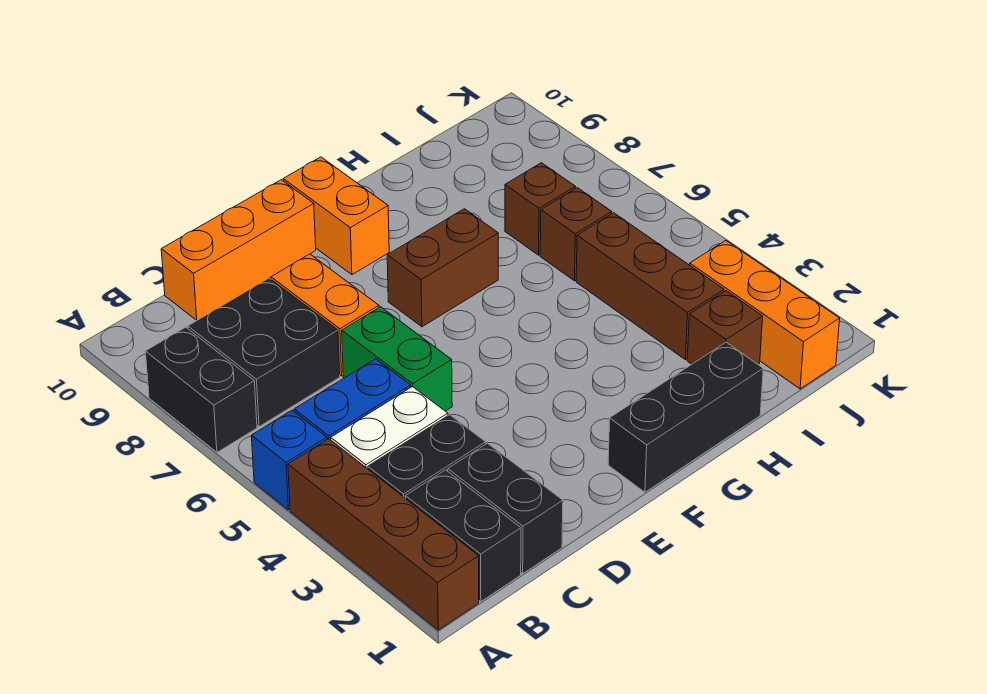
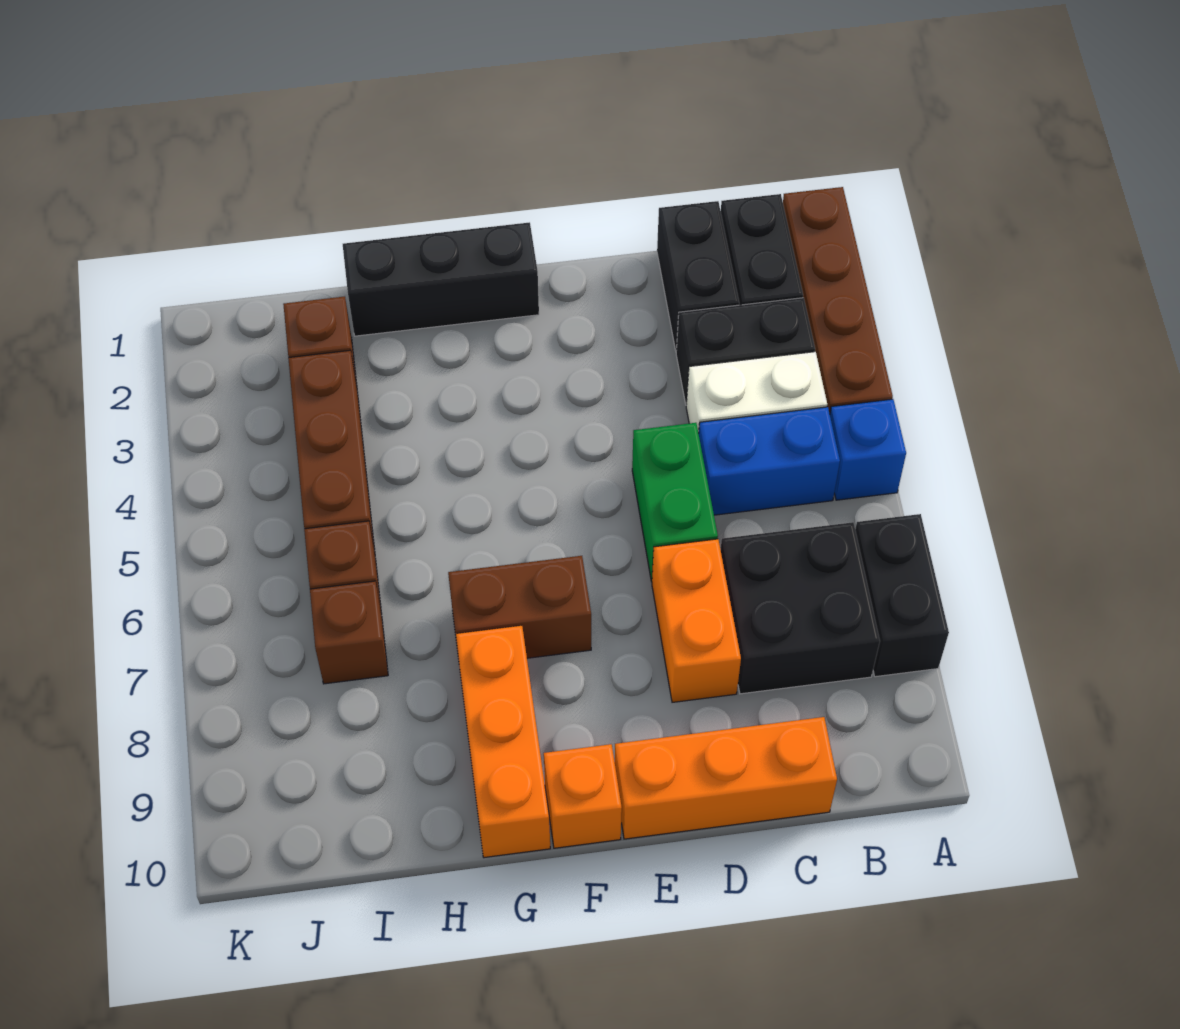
orange brick F9:F10 level 1 -> orange brick F10 level 1
orange brick J1:J3 level 1 -> orange brick G8:G10 level 1

